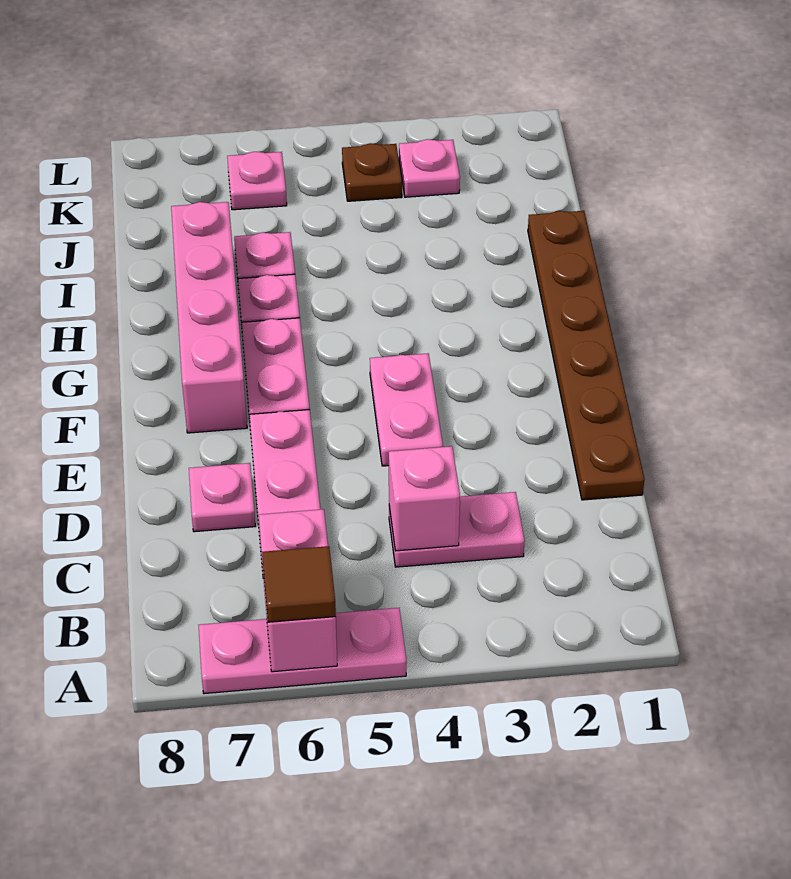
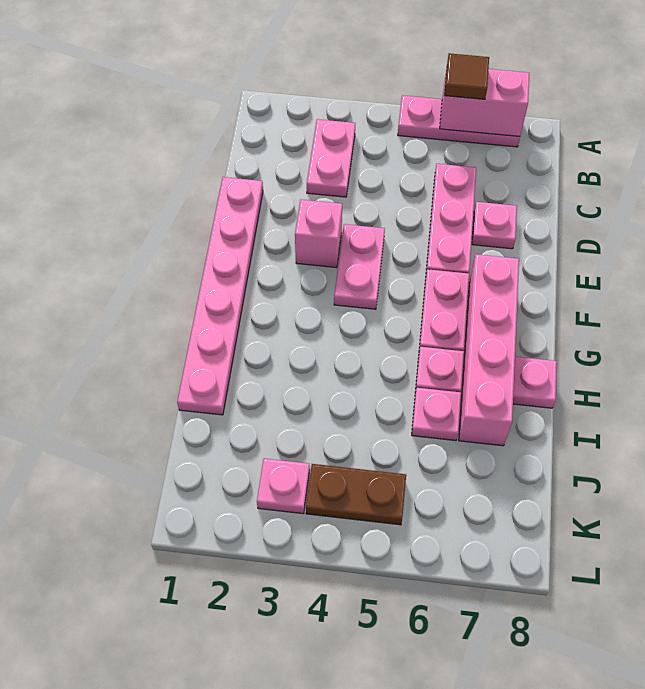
pink brick A6:B6 level 2 -> pink brick A6:A7 level 2
pink plate C3:C4 level 1 -> pink plate B3:C3 level 1
pink brick C4 level 2 -> pink brick E3 level 1
brown plate D1:I1 level 1 -> pink plate D1:I1 level 1
brown plate K4 level 1 -> brown plate K4:K5 level 1
pink plate K6 level 1 -> pink plate H8 level 1

